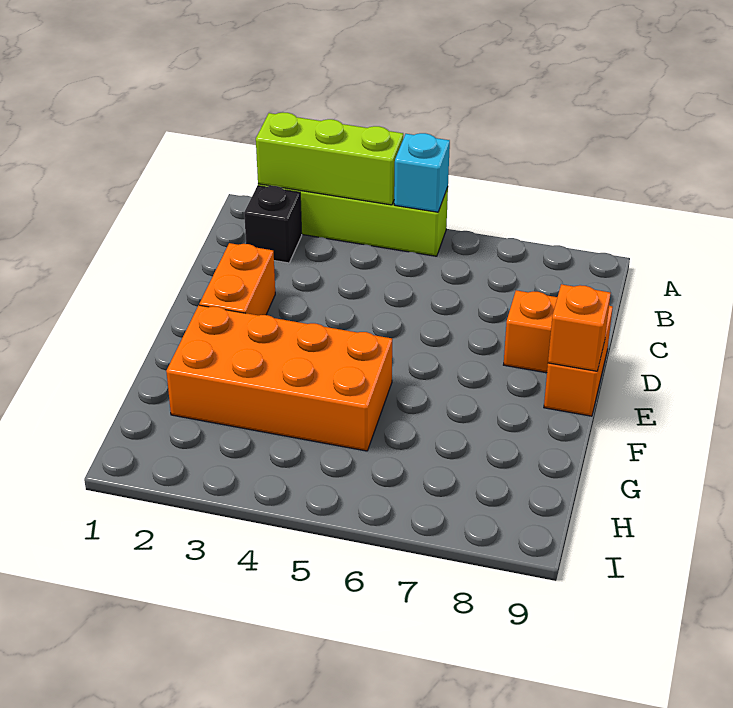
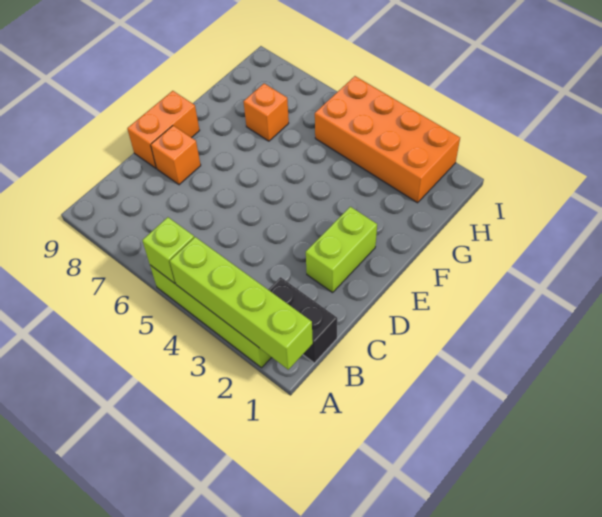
lime brick A2:A4 level 2 -> lime brick A1:A4 level 2
cyan brick A5 level 2 -> lime brick A5 level 2
black brick B2 level 1 -> black brick B1:B2 level 1
orange brick D2:E2 level 1 -> lime brick D2:E2 level 1
orange brick E9 level 2 -> orange brick G7 level 1
orange brick F2:G5 level 1 -> orange brick H2:I5 level 1

